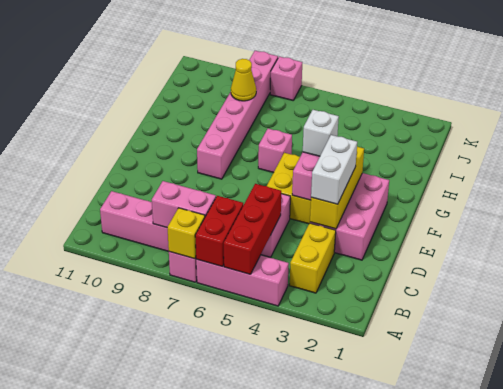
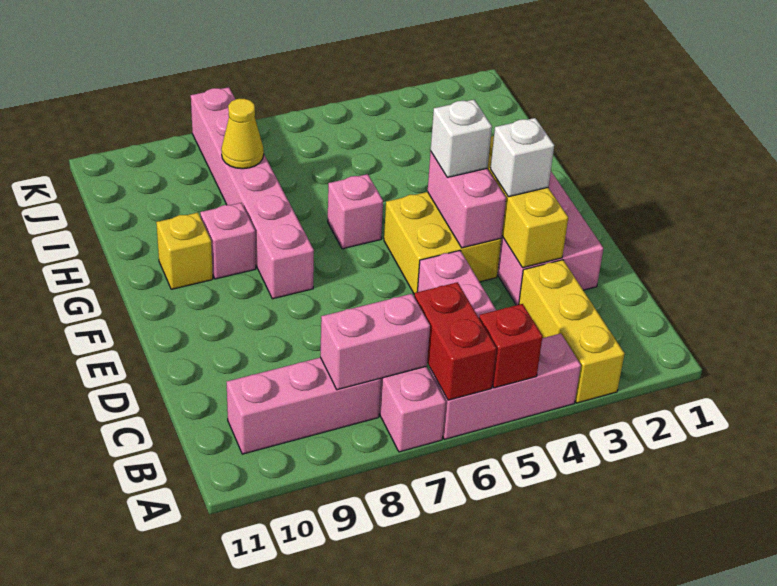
red brick A5:C5 level 2 -> red brick A5 level 2
yellow brick A7 level 2 -> yellow brick G10 level 1
yellow brick B3:C3 level 1 -> yellow brick A3:C3 level 1
white brick D3:E3 level 3 -> white brick E3 level 3
pink brick K7 level 1 -> pink brick G9 level 1

